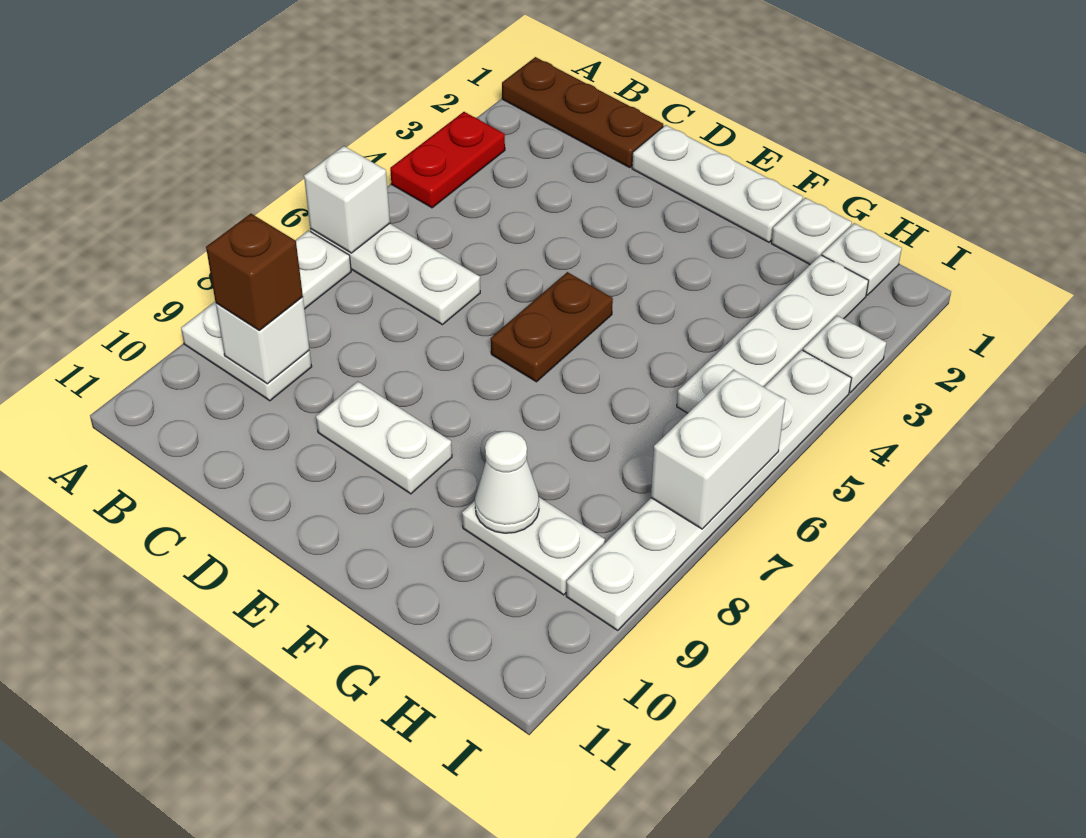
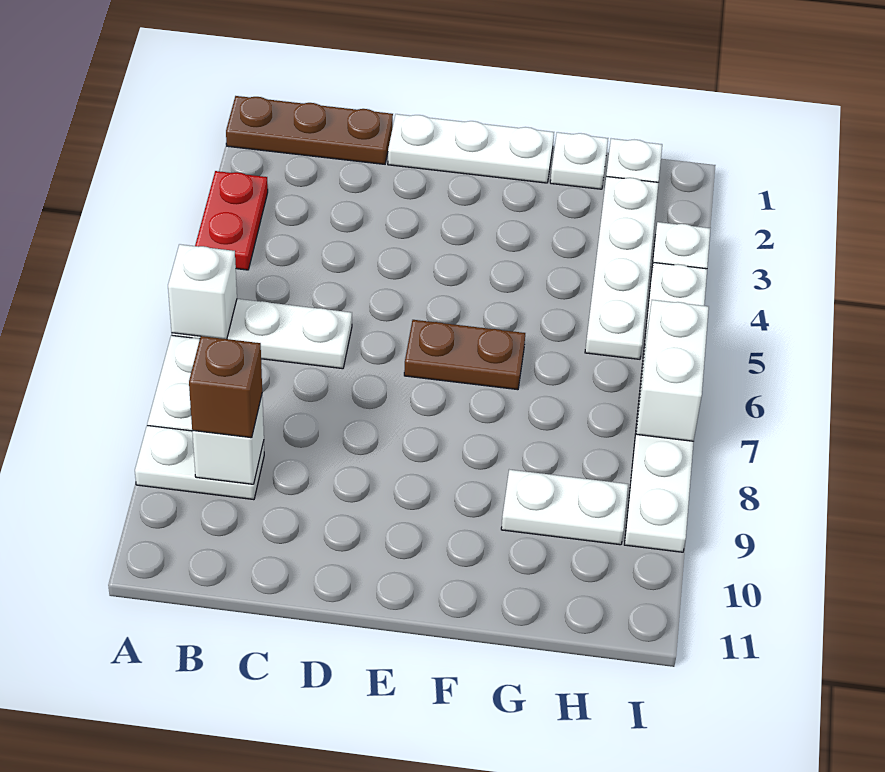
white plate D9:E9 level 1 -> none
brown plate E5:E6 level 1 -> brown plate E6:F6 level 1
white cone G9 level 2 -> none

